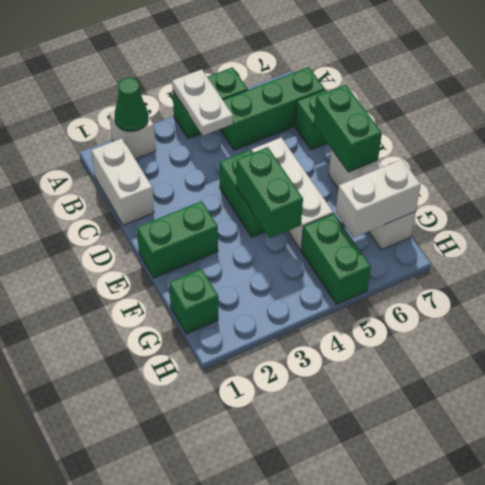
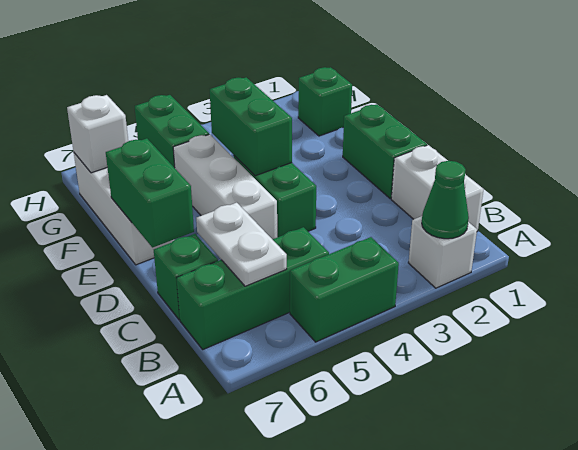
white plate A4:B4 level 2 -> white plate B6:C6 level 2
green brick E1:E2 level 1 -> green brick D1:E1 level 1
white brick G6:G7 level 2 -> white brick G7 level 2

